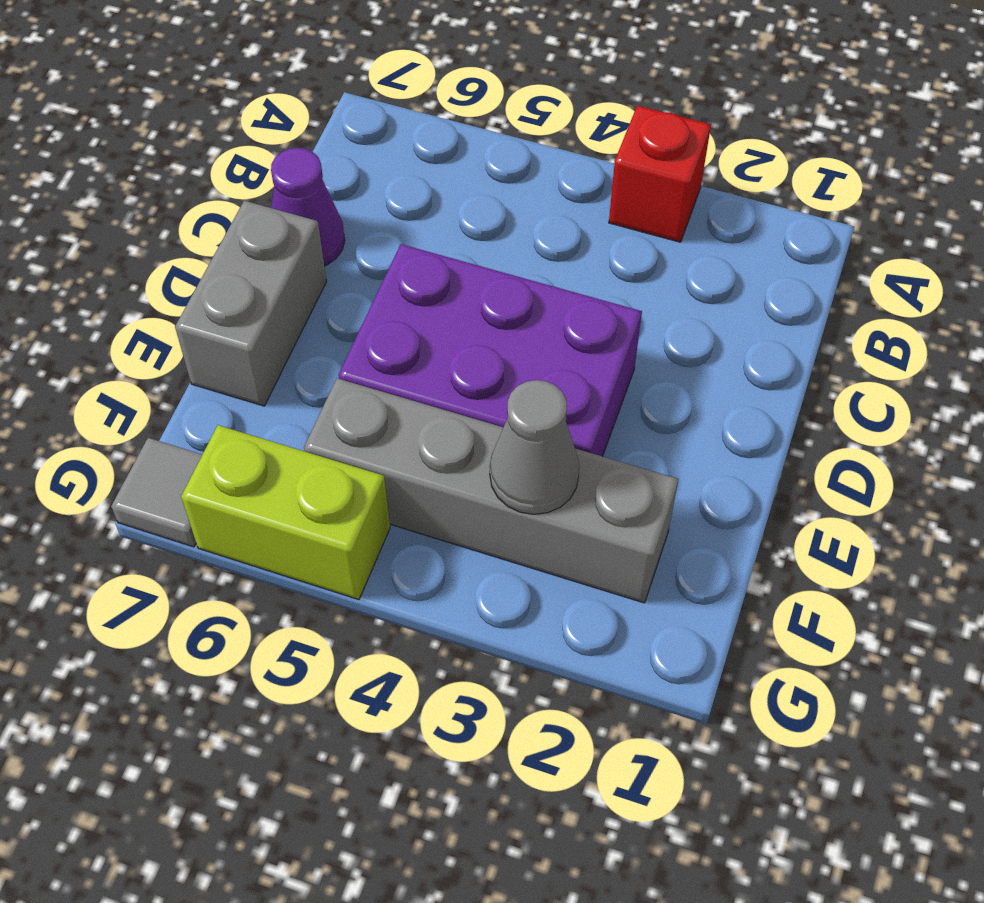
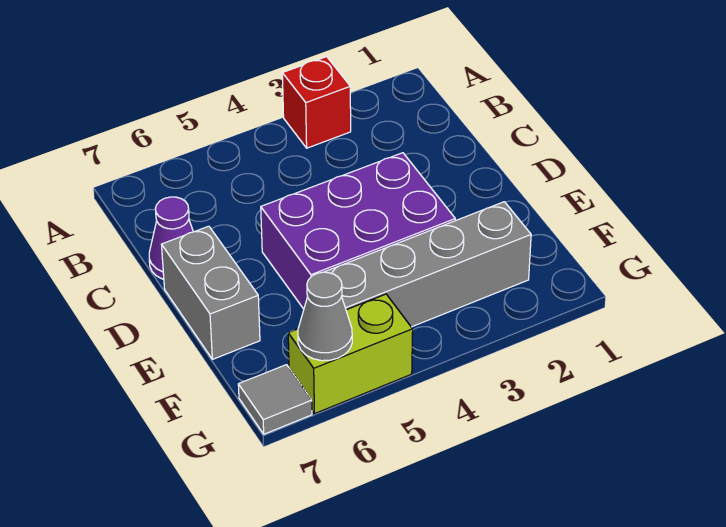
grey cone F3 level 2 -> grey cone G6 level 2

